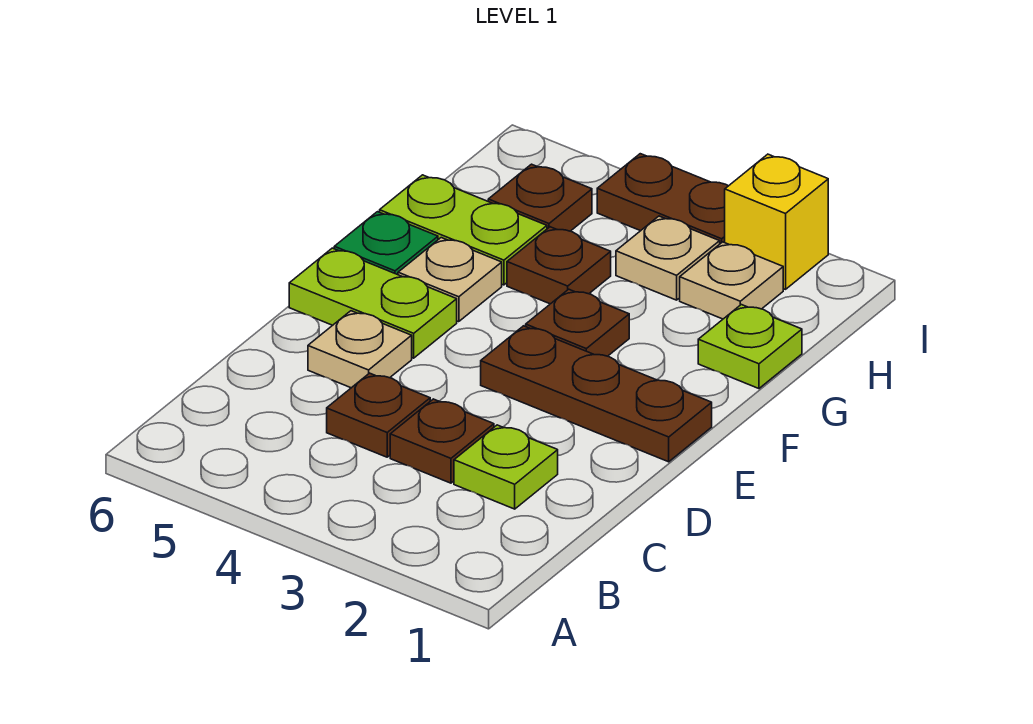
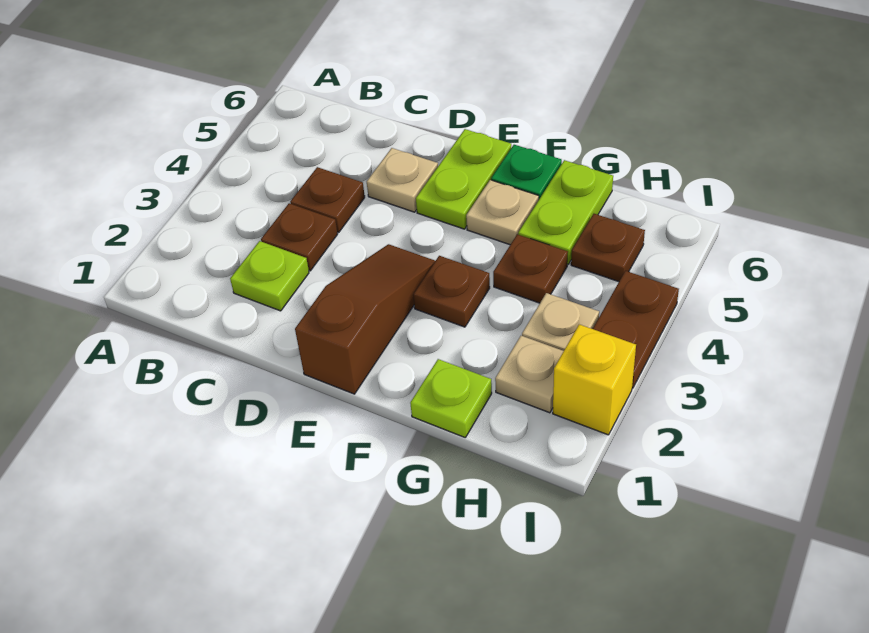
brown plate E1:E3 level 1 -> brown slope E1:E3 level 1 top 1

